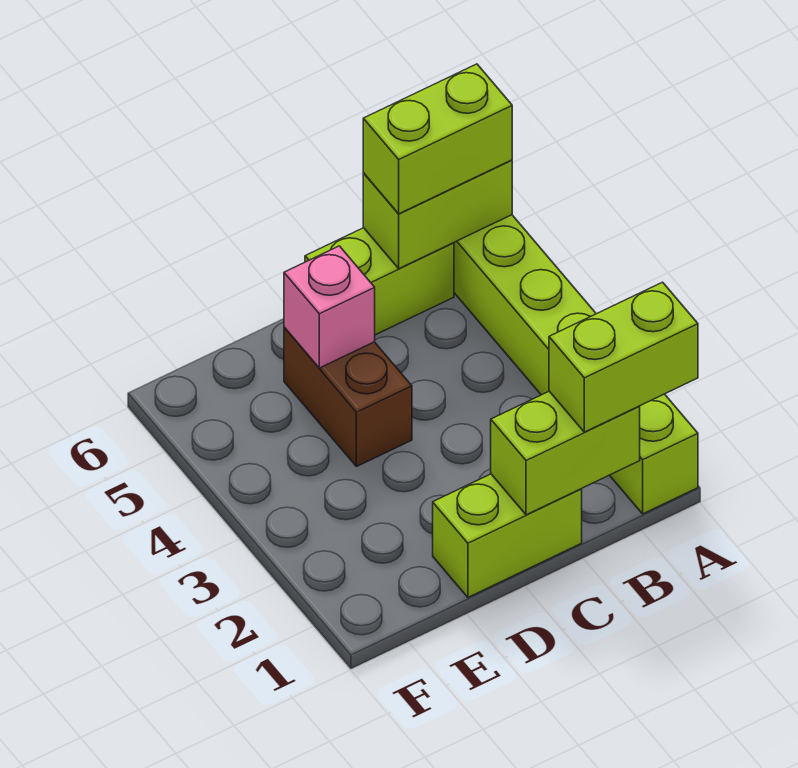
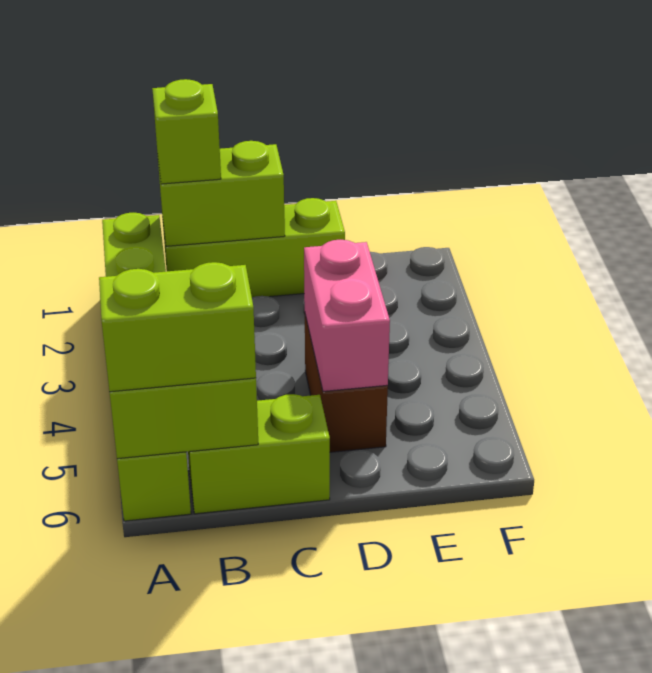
lime brick A1:B1 level 3 -> lime brick B1 level 3
lime brick C1:D1 level 1 -> lime brick B1:D1 level 1
pink brick D5 level 2 -> pink brick D4:D5 level 2

